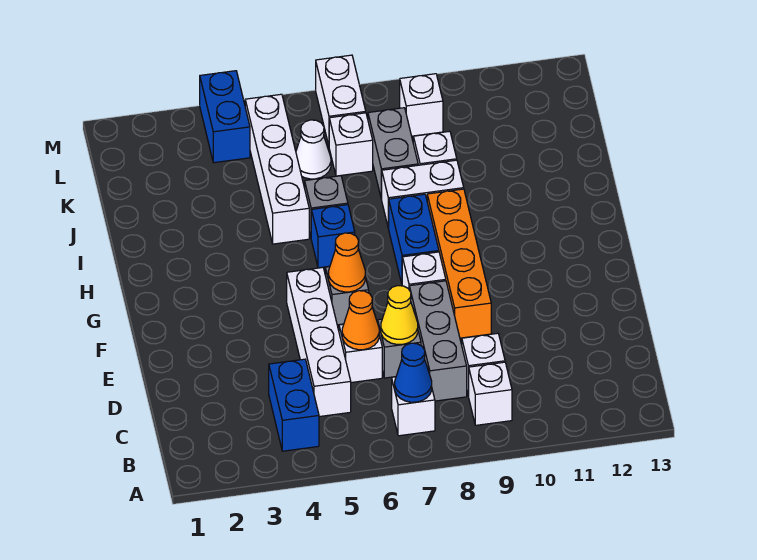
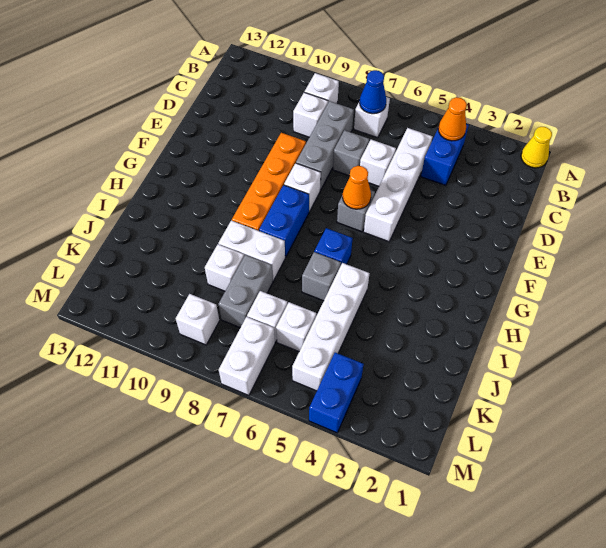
orange cone D6 level 2 -> orange cone B4 level 2
yellow cone D7 level 2 -> yellow cone A1 level 1
white cone K6 level 1 -> white brick K6 level 1

